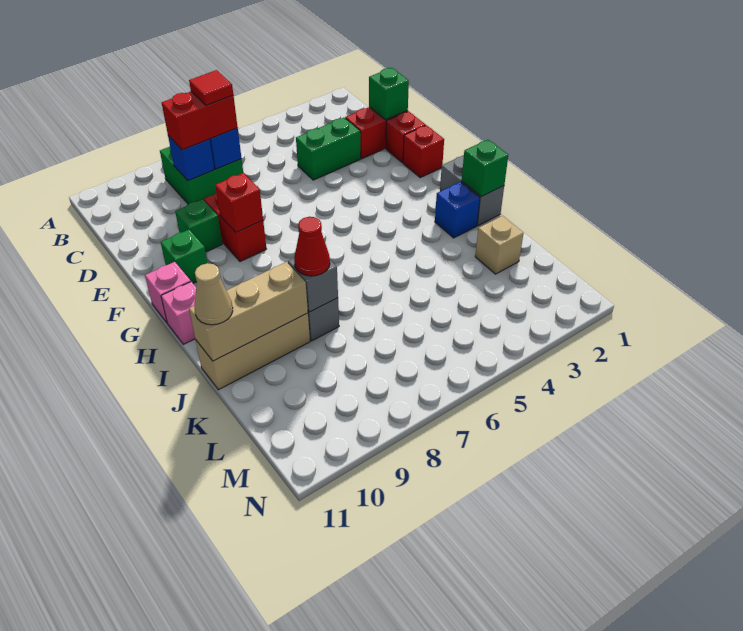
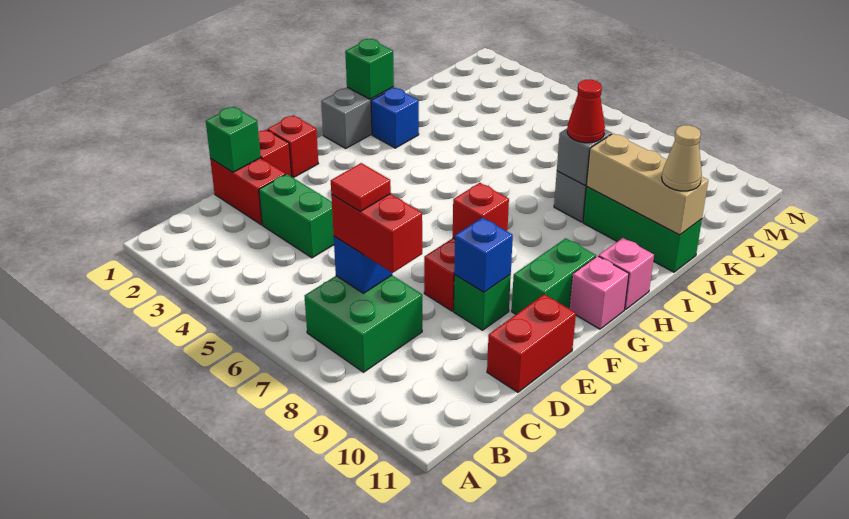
blue brick C8 level 2 -> blue brick E9 level 2
none -> red brick D11:E11 level 1
green brick F10 level 1 -> green brick F10:G10 level 1
tan brick J9:J11 level 1 -> green brick J9:J11 level 1
tan brick K2 level 1 -> none

